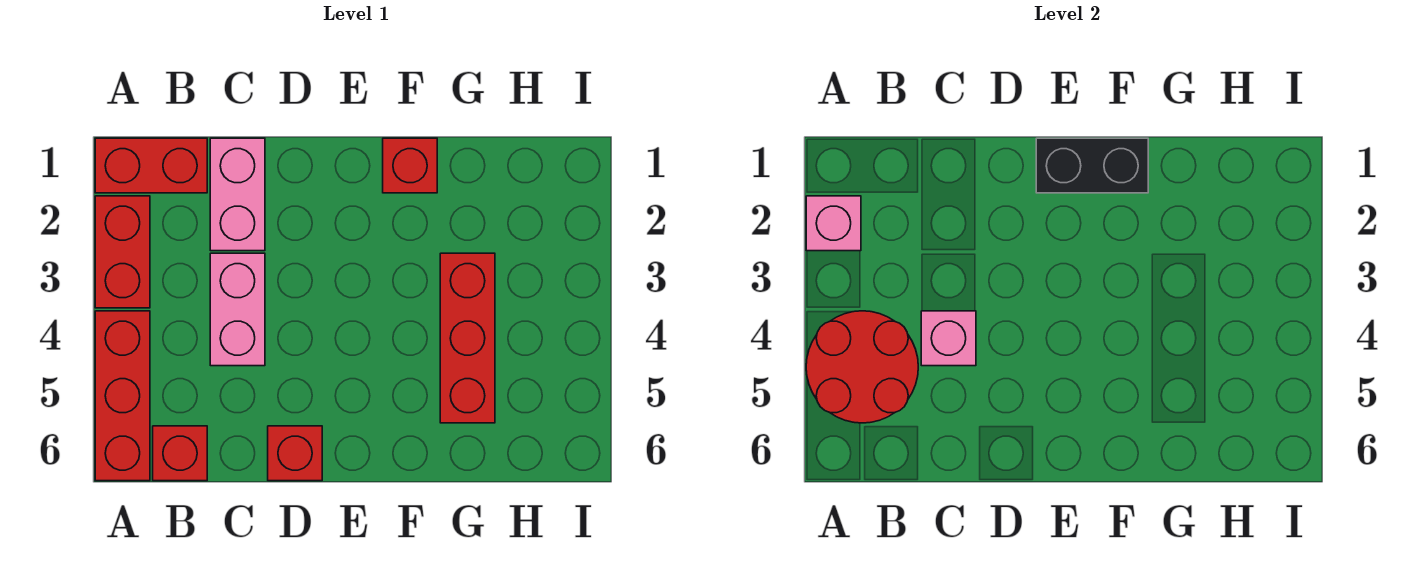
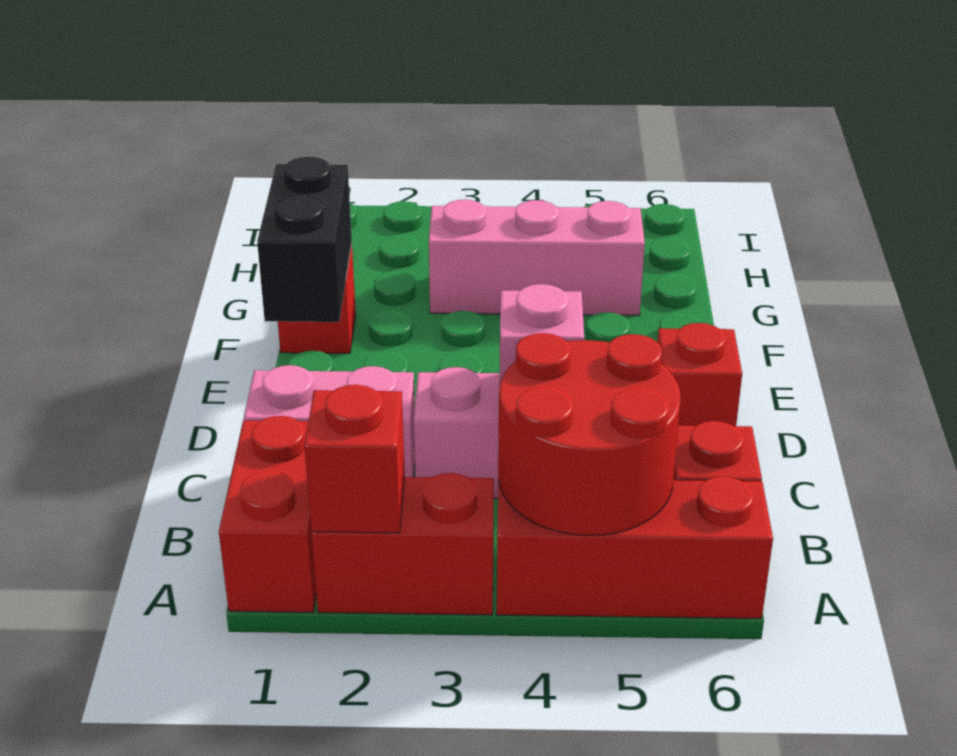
pink brick A2 level 2 -> red brick A2 level 2
red brick G3:G5 level 1 -> pink brick G3:G5 level 1

